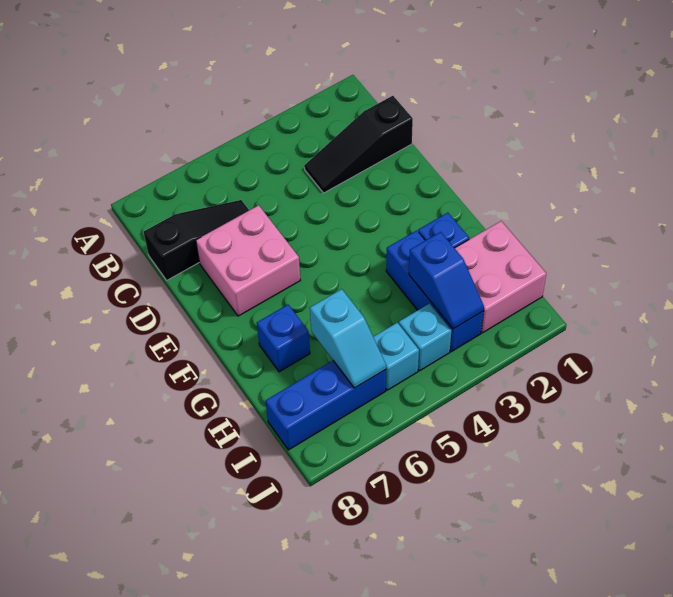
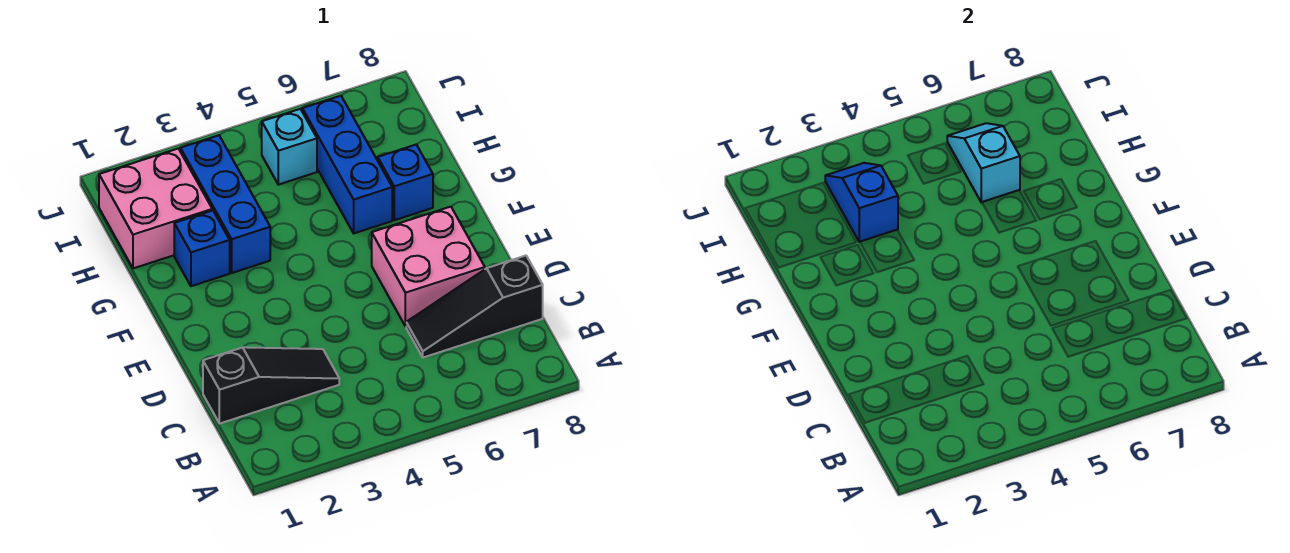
cyan brick I4 level 1 -> none
blue brick I6:I8 level 1 -> blue brick G6:I6 level 1

